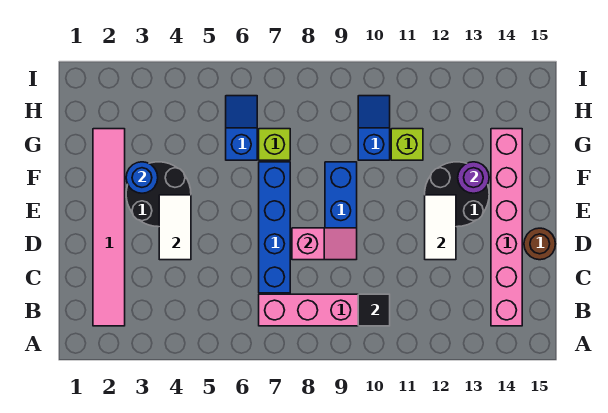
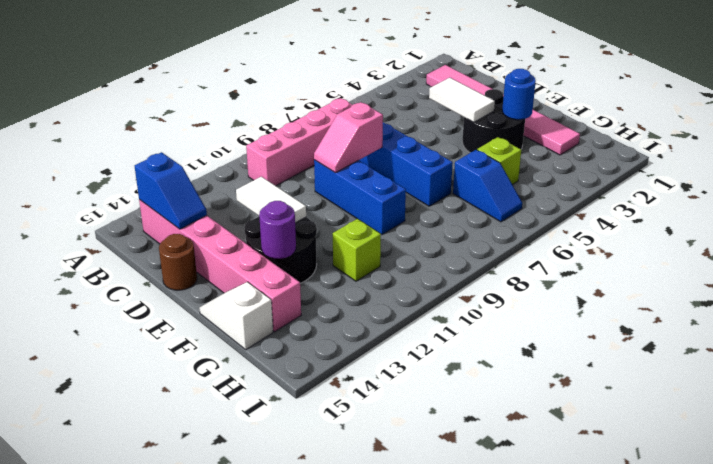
black tile B10 level 2 -> none
none -> white slope F15:G15 level 1 top G
lime brick G7 level 1 -> lime brick G5 level 1
blue slope G10:H10 level 1 top G -> blue slope B14:C14 level 2 top B

